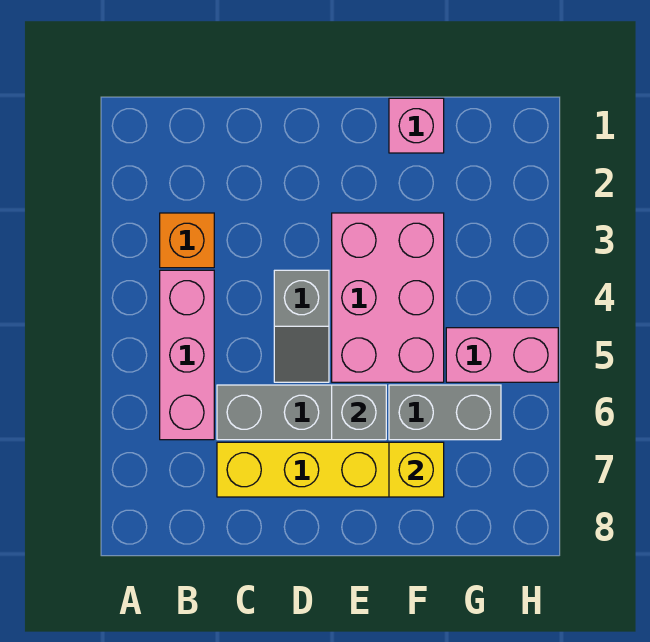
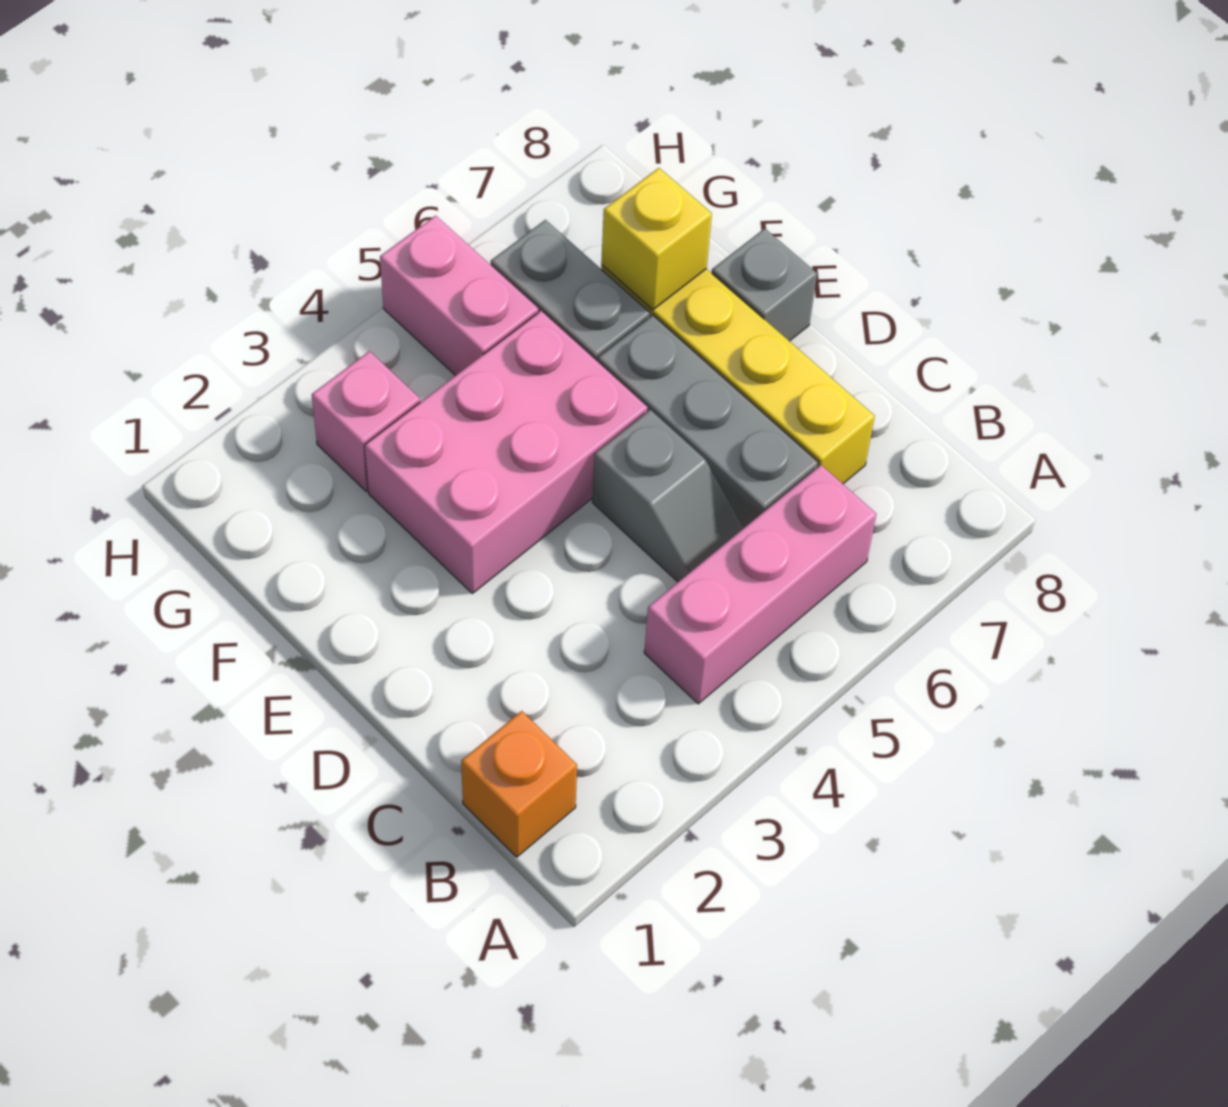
orange brick B3 level 1 -> orange brick B1 level 1
grey slope D4:D5 level 1 top 4 -> grey slope C5:D5 level 1 top D
grey brick E6 level 2 -> grey brick E8 level 1
pink brick F1 level 1 -> pink brick G3 level 1

